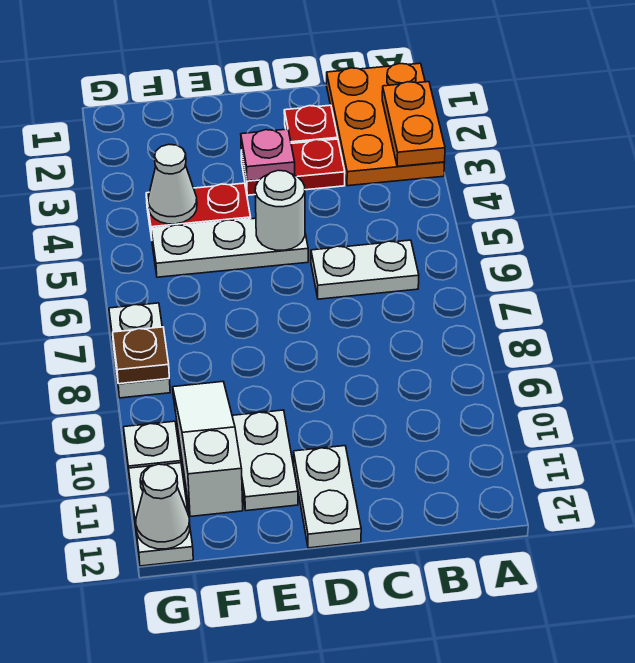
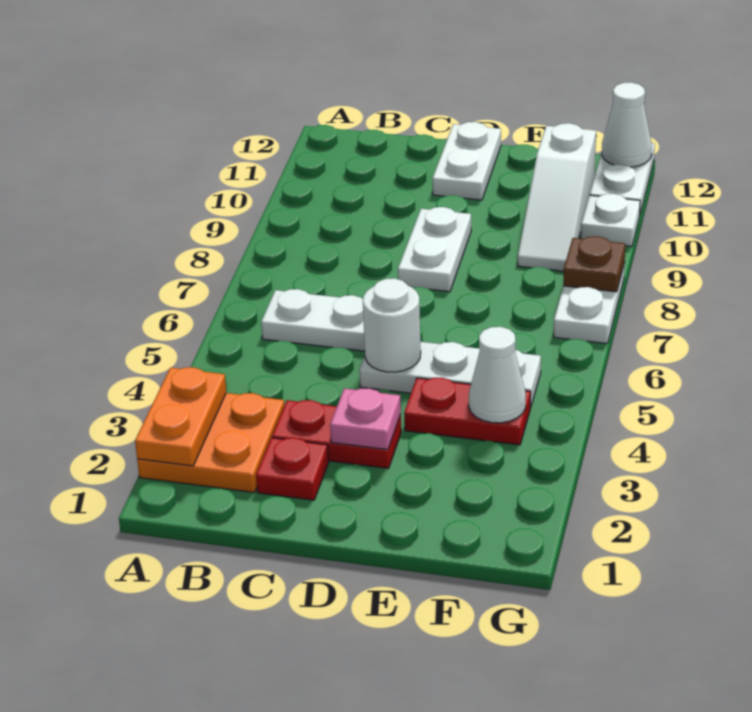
orange plate A1:B3 level 1 -> orange plate A2:B3 level 1
white plate E10:E11 level 1 -> white plate D8:D9 level 1

